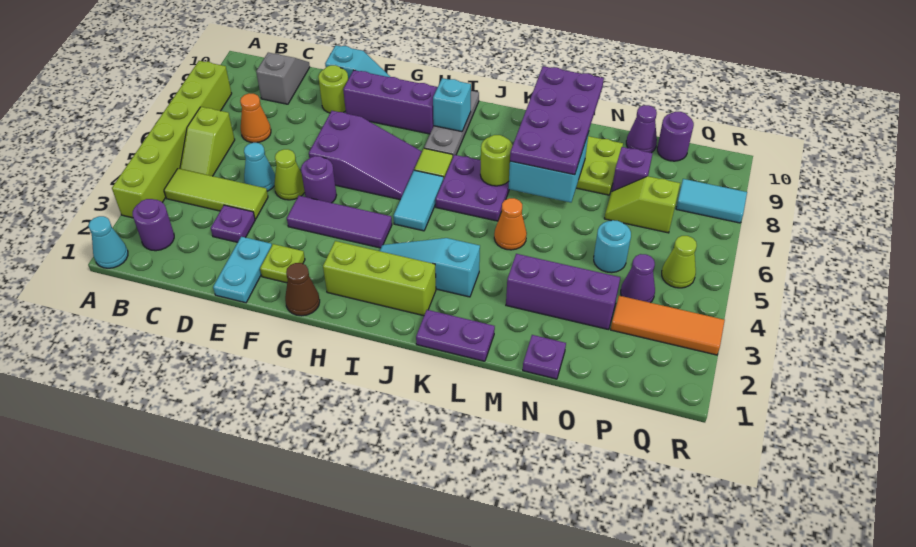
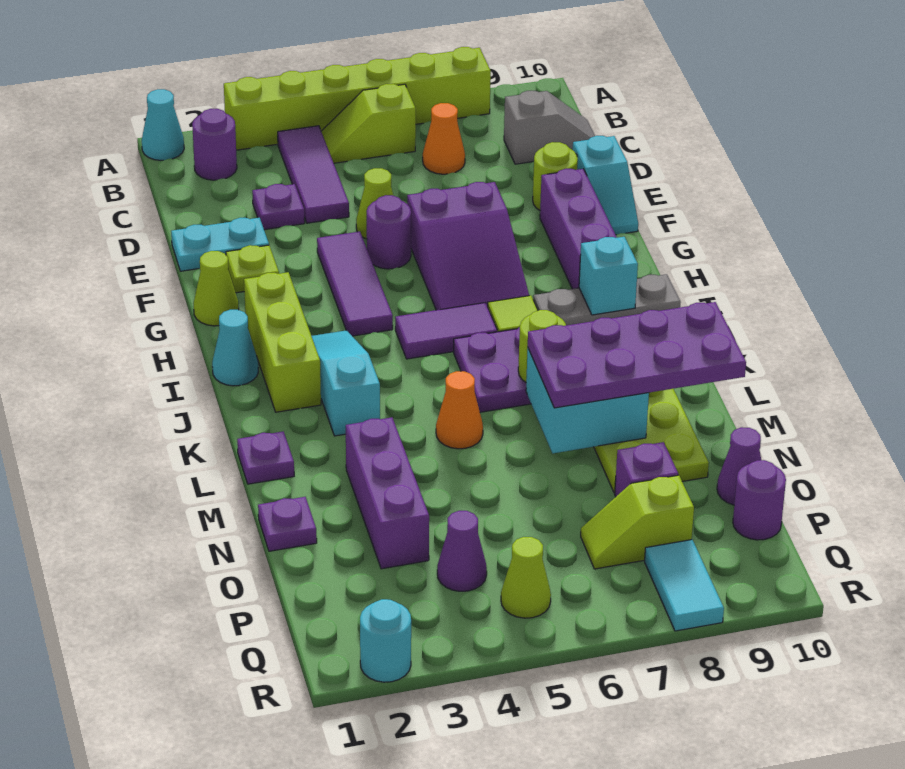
lime tile B4:D4 level 1 -> purple tile B4:D4 level 1
cyan cone D5 level 1 -> cyan cone I1 level 1
brown cone G1 level 1 -> lime cone G1 level 1
cyan tile I5:I6 level 1 -> purple tile I5:I6 level 1
purple plate K1:L1 level 1 -> purple plate L1 level 1
cyan round brick O5 level 1 -> cyan round brick R2 level 1
lime slope O7:P7 level 1 top P -> lime slope P7:P8 level 1 top 8
orange tile P3:R3 level 1 -> none

